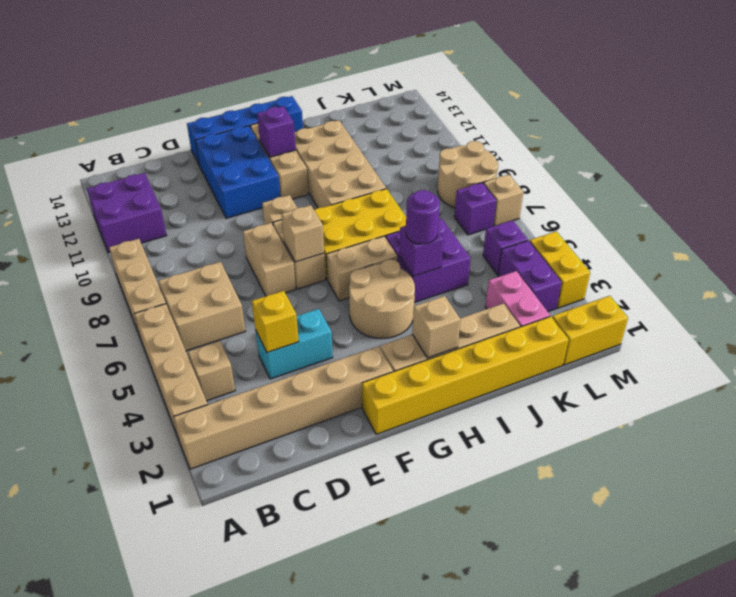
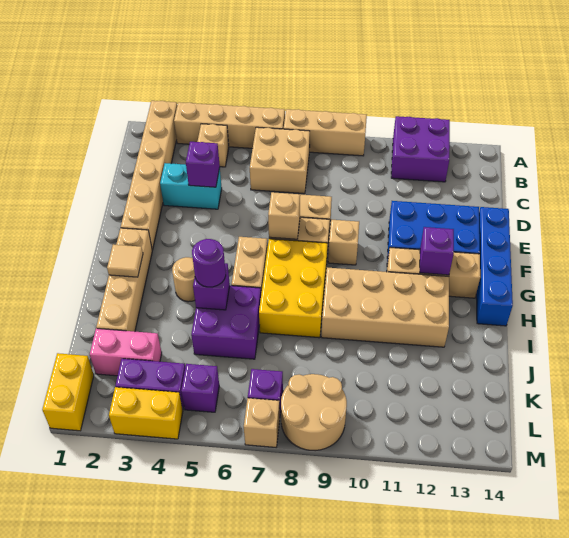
cyan brick D4:E4 level 1 -> cyan brick D3:D4 level 1
yellow brick D4 level 2 -> purple brick D4 level 2
yellow brick F1:K1 level 1 -> none
tan round brick G4:H5 level 1 -> tan round brick H4 level 1
tan brick H2 level 2 -> tan tile H2 level 2

